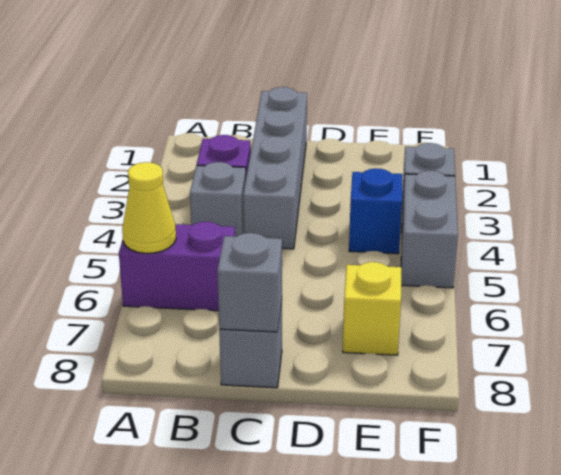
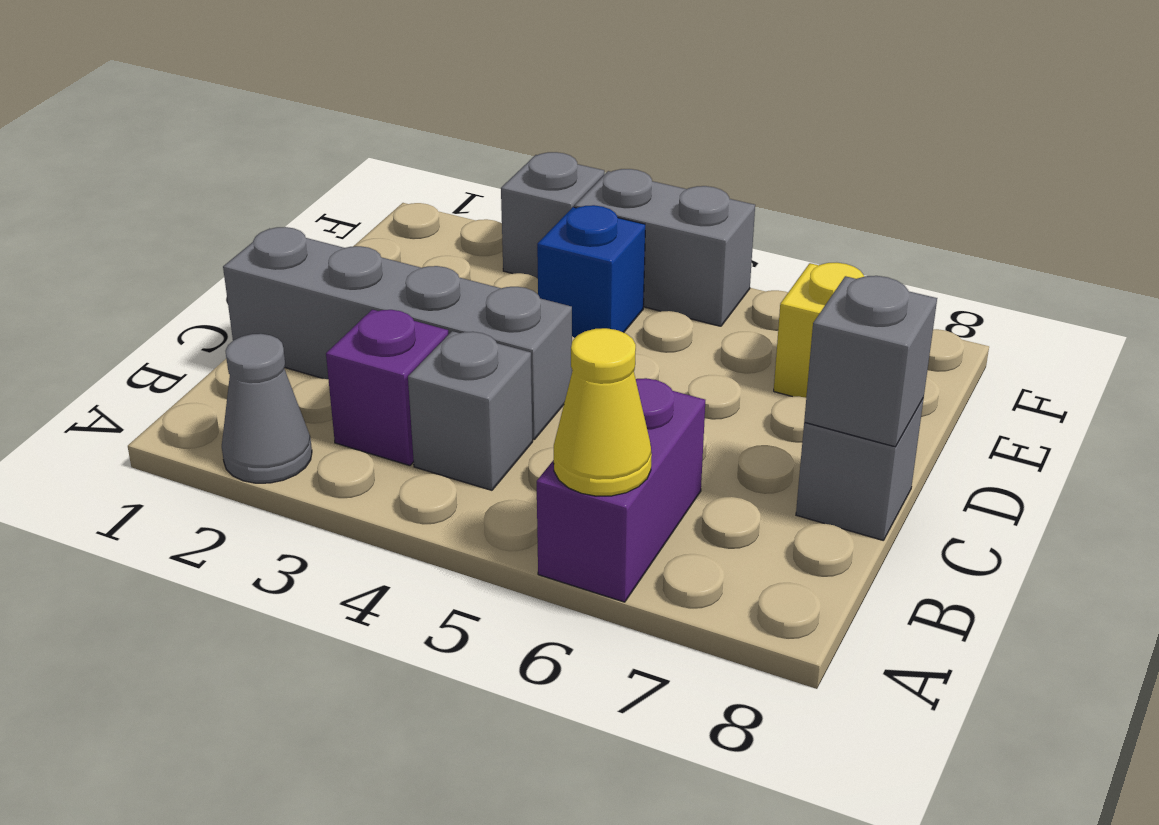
none -> grey cone A2 level 1

